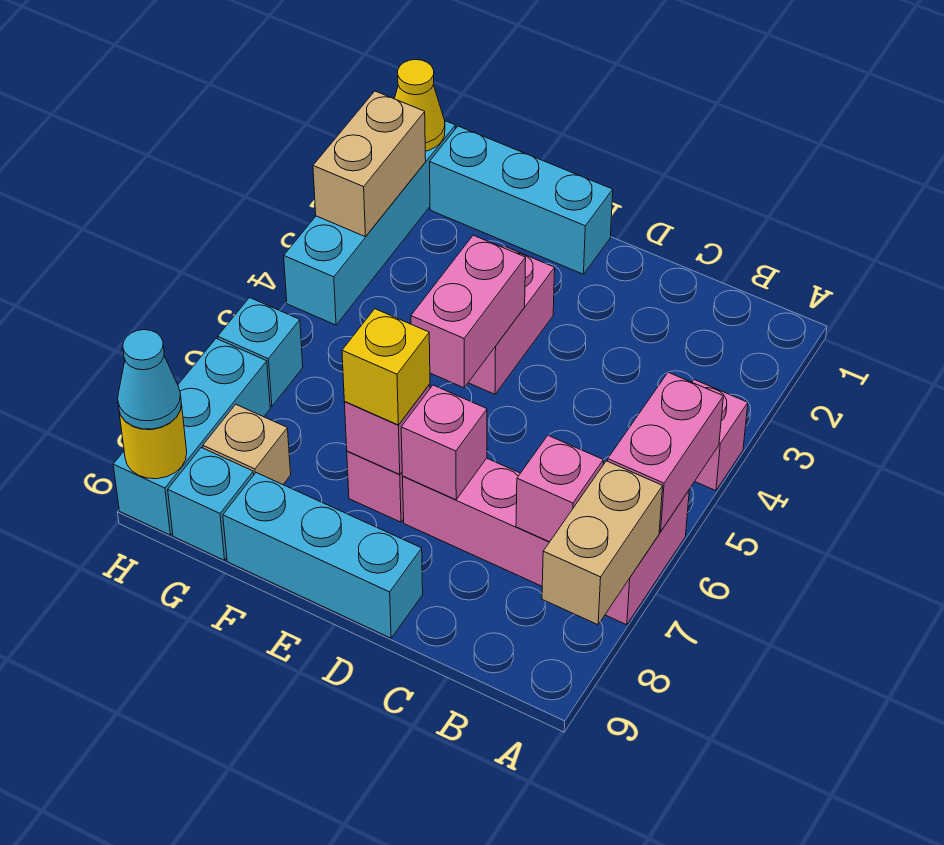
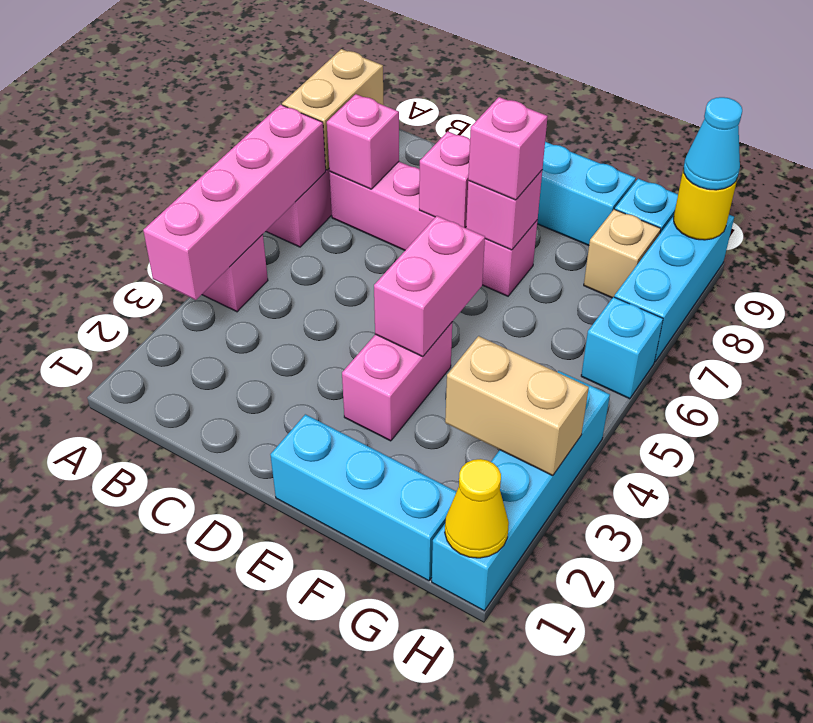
pink brick A5:A6 level 2 -> pink brick A3:A6 level 2
yellow brick E7 level 3 -> pink brick E7 level 3
tan brick H2:H3 level 2 -> tan brick G3:H3 level 2

